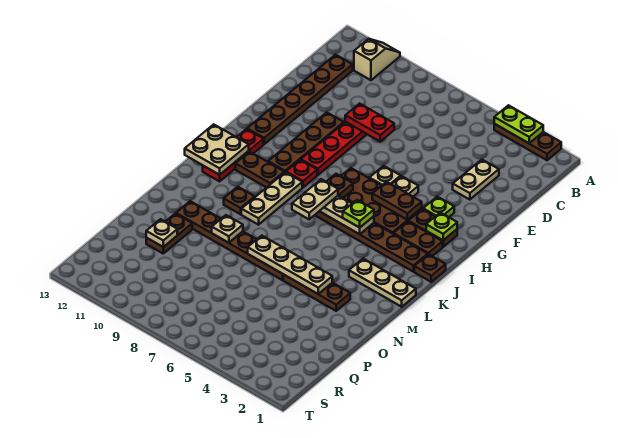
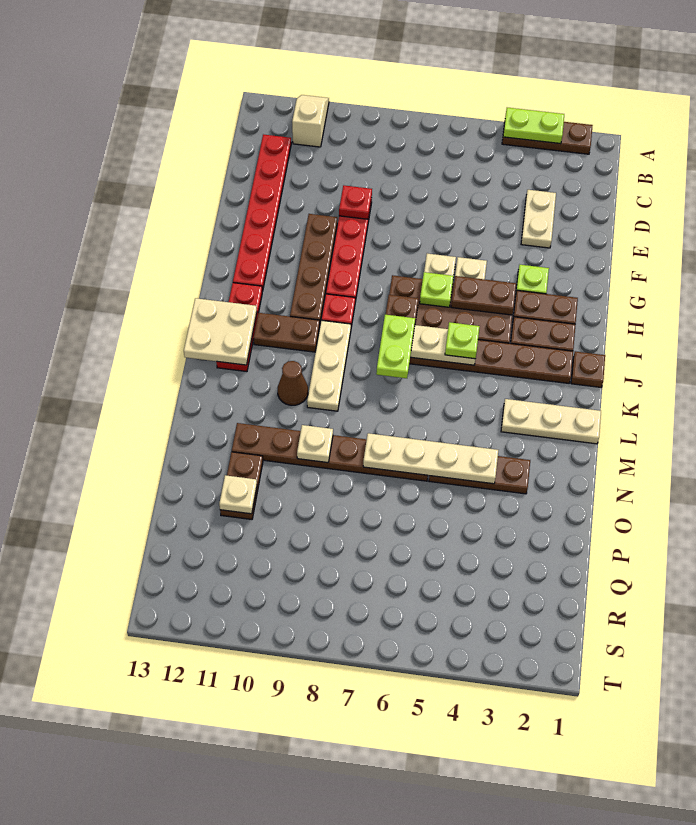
brown plate C12:H12 level 1 -> red plate C12:H12 level 1
red plate E8:E9 level 2 -> red plate E9 level 2
lime plate H2 level 2 -> lime plate H6 level 2
tan plate J7:K7 level 3 -> lime plate J7:K7 level 3
brown plate L10 level 1 -> brown cone L10 level 1

